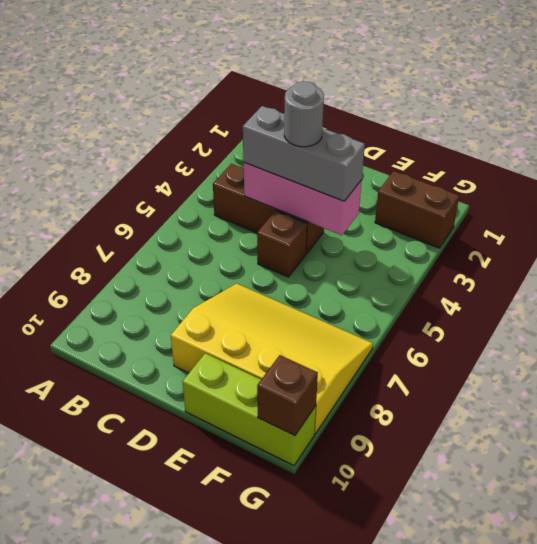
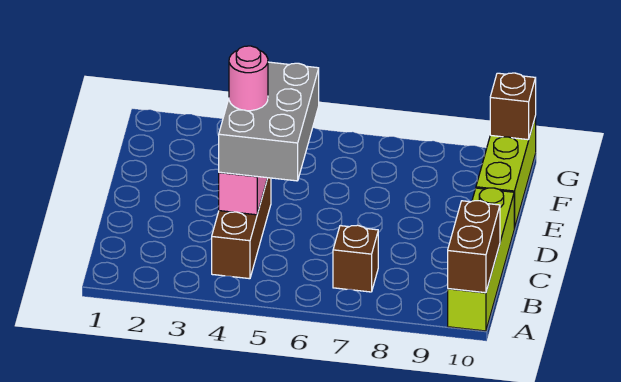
none -> lime brick A10:D10 level 1
grey brick C4:E4 level 3 -> grey brick C4:E5 level 3
grey round brick D4 level 4 -> pink round brick D4 level 4
brown brick D5 level 1 -> brown brick B7 level 1
yellow slope D7:G9 level 1 top 9 -> none
brown brick F2:G2 level 1 -> brown brick A10:B10 level 2

